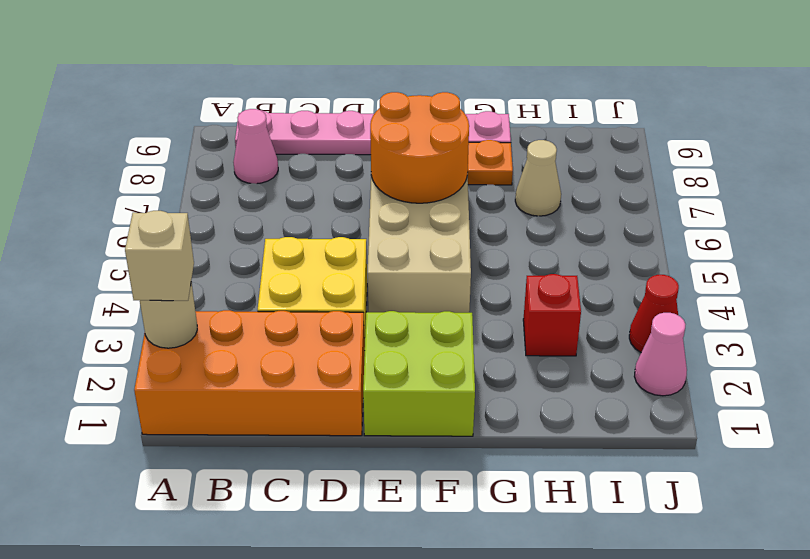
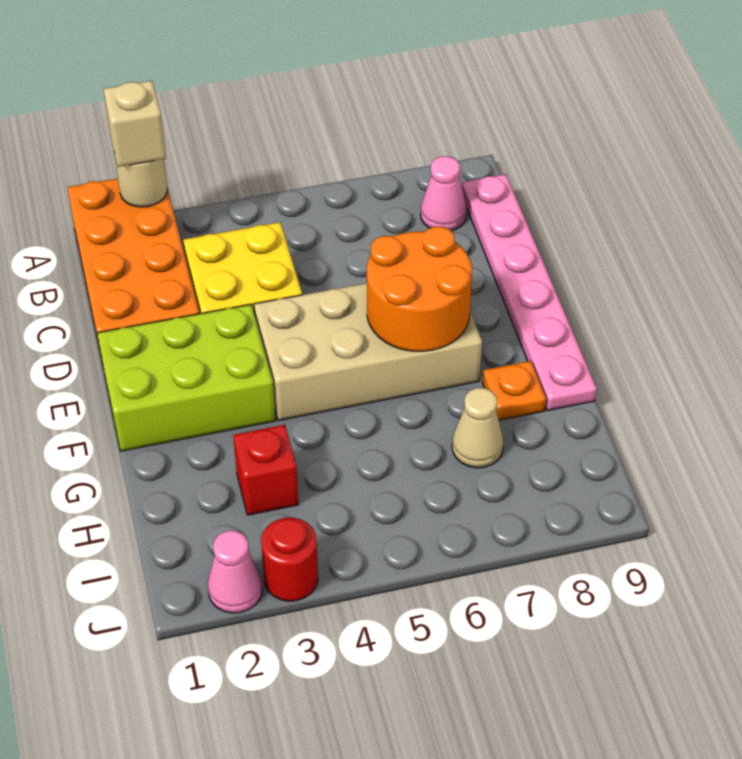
lime brick E1:F2 level 1 -> lime brick E1:F3 level 1
red cone J3 level 1 -> red round brick J3 level 1

